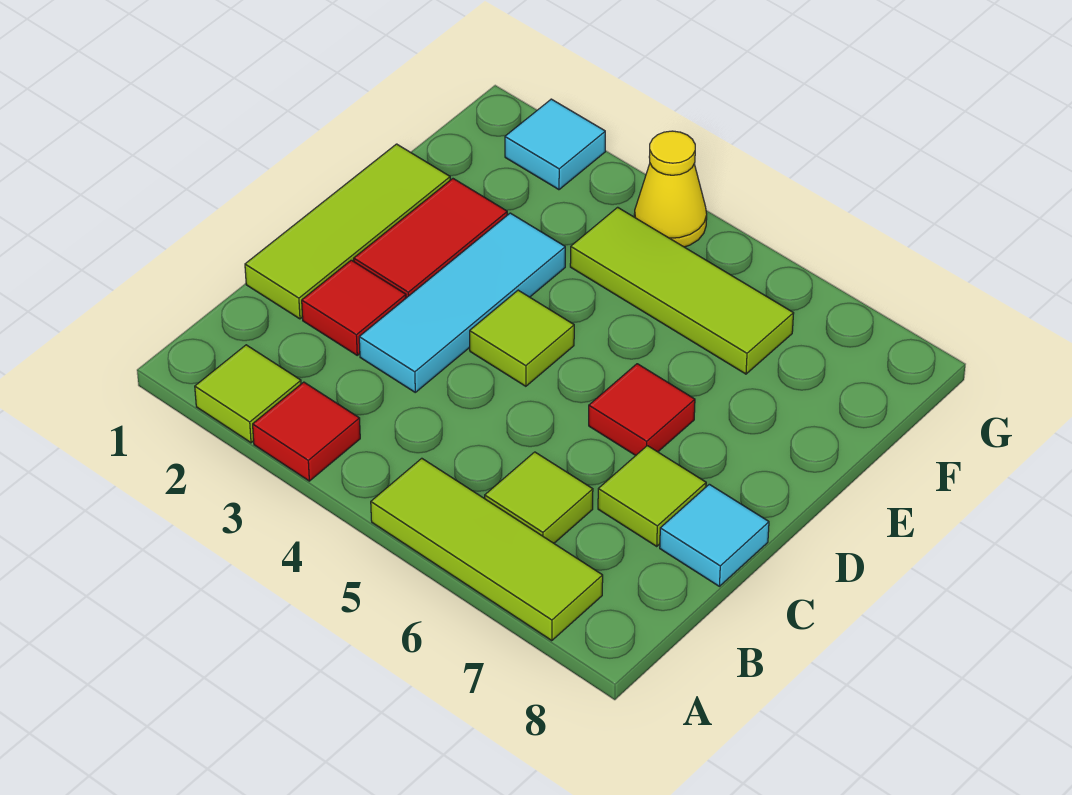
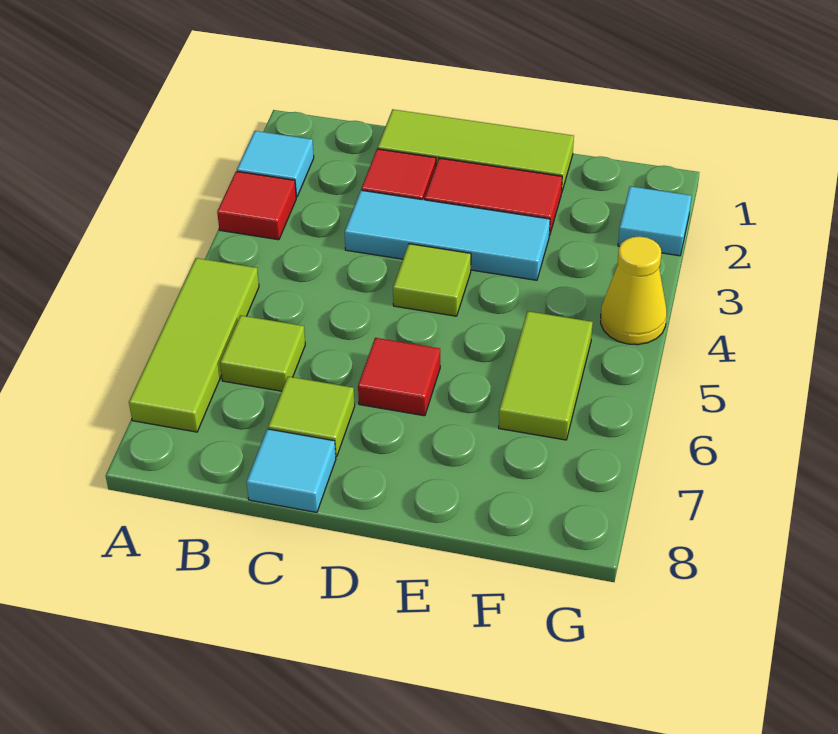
lime tile A2 level 1 -> cyan tile A2 level 1
lime tile F4:F6 level 1 -> lime tile F5:F6 level 1

